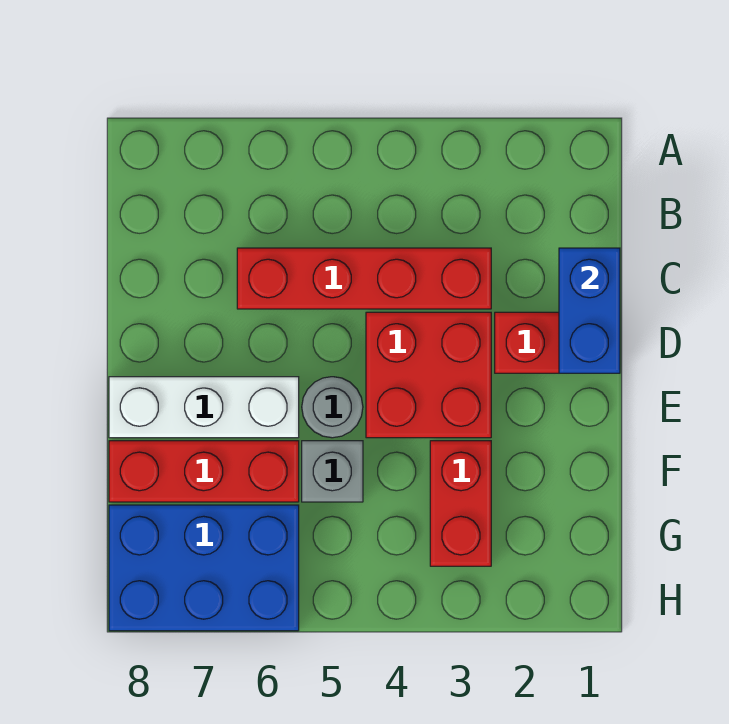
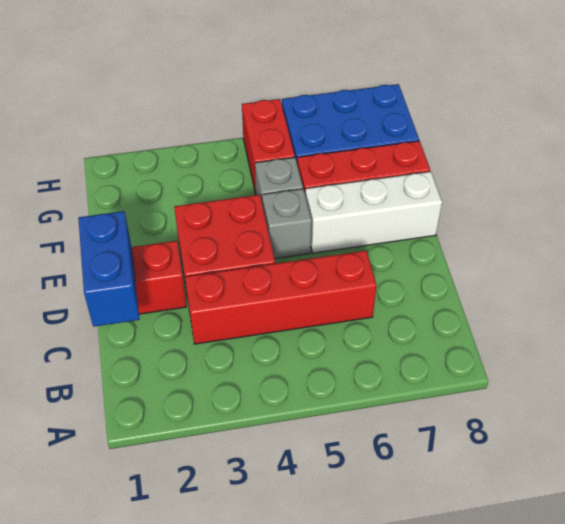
grey round brick E5 level 1 -> grey brick E5 level 1
red brick F3:G3 level 1 -> red brick G5:H5 level 1

